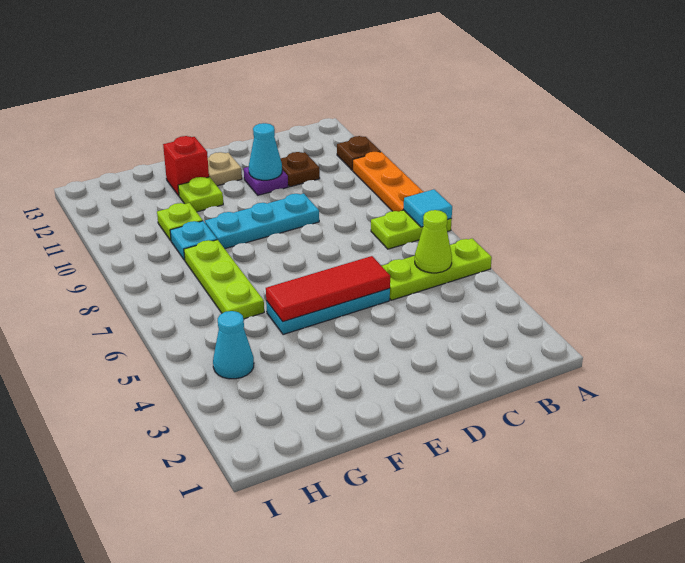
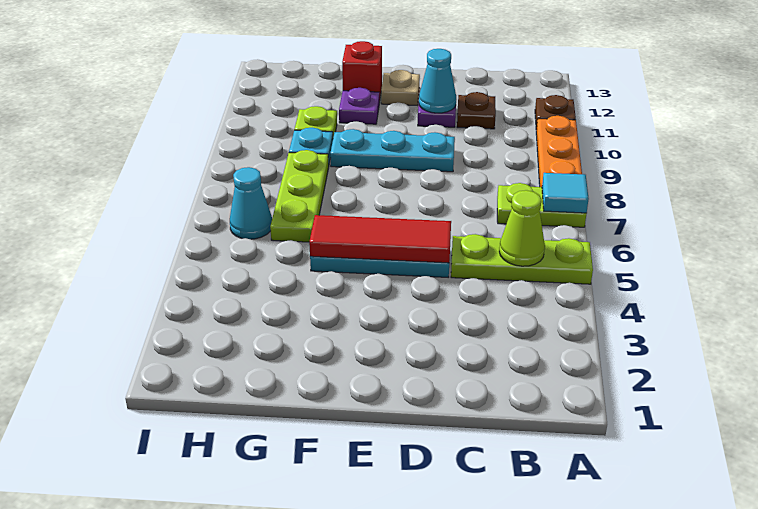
lime plate F11 level 1 -> purple plate F11 level 1
cyan cone H4 level 1 -> cyan cone H6 level 1

